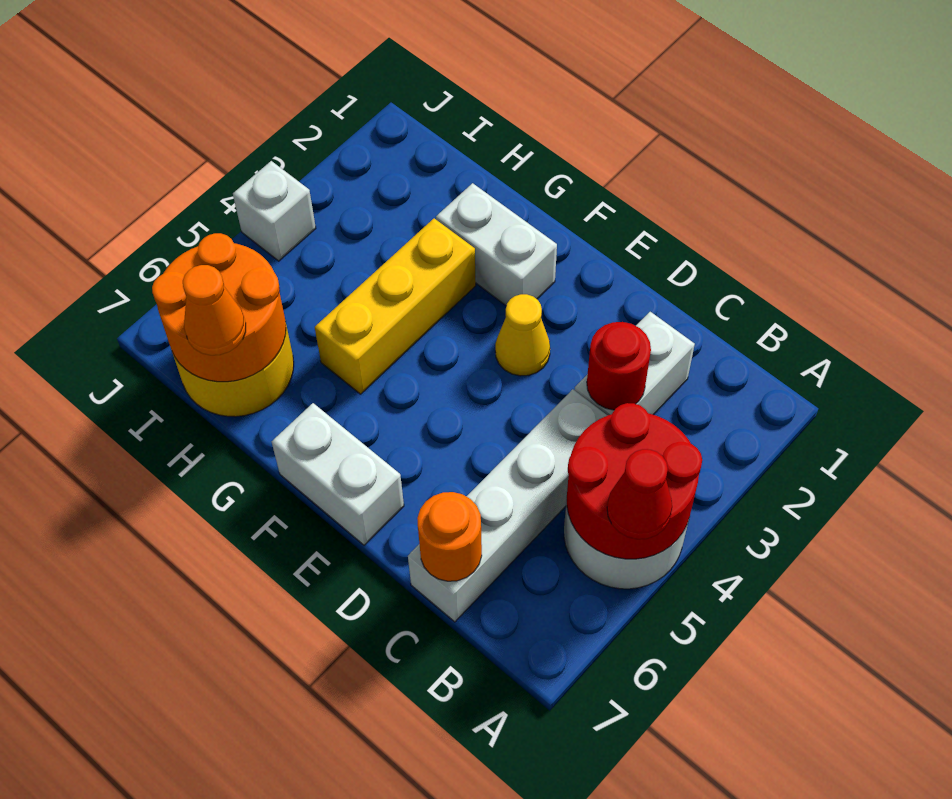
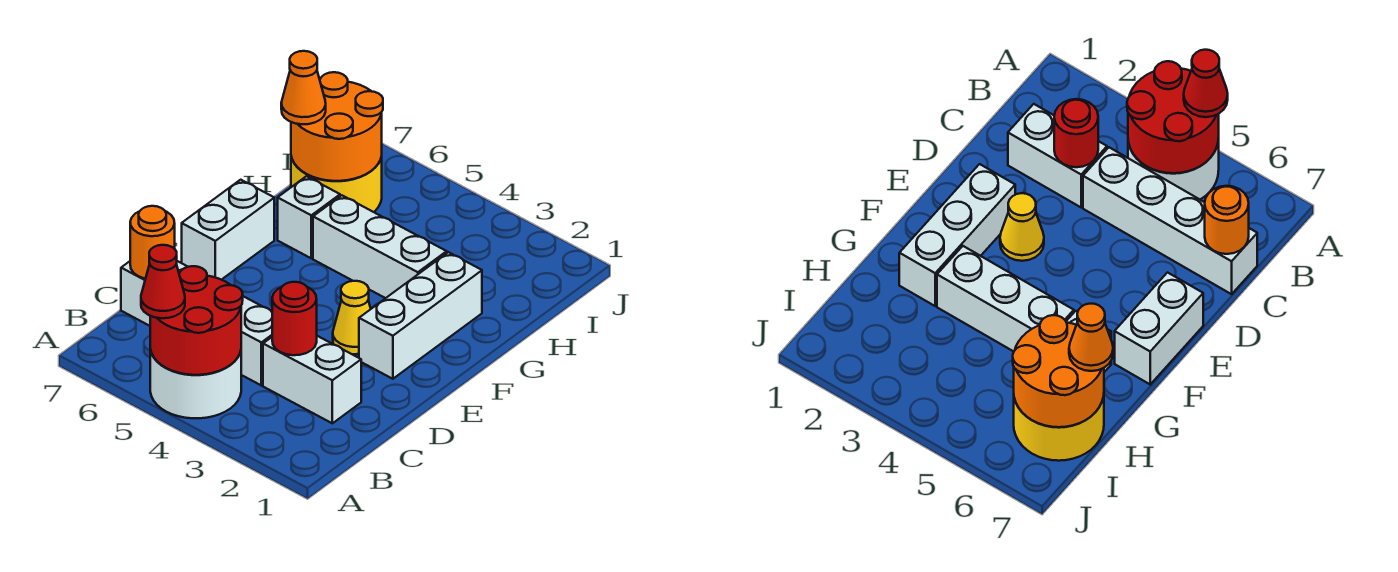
white brick F2:G2 level 1 -> white brick E2:G2 level 1
yellow brick G3:G5 level 1 -> white brick G3:G5 level 1
white brick J4 level 1 -> white brick G6 level 1

